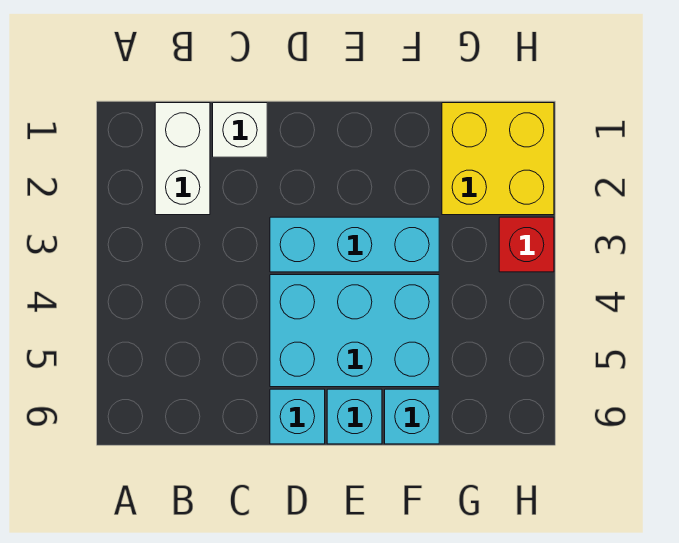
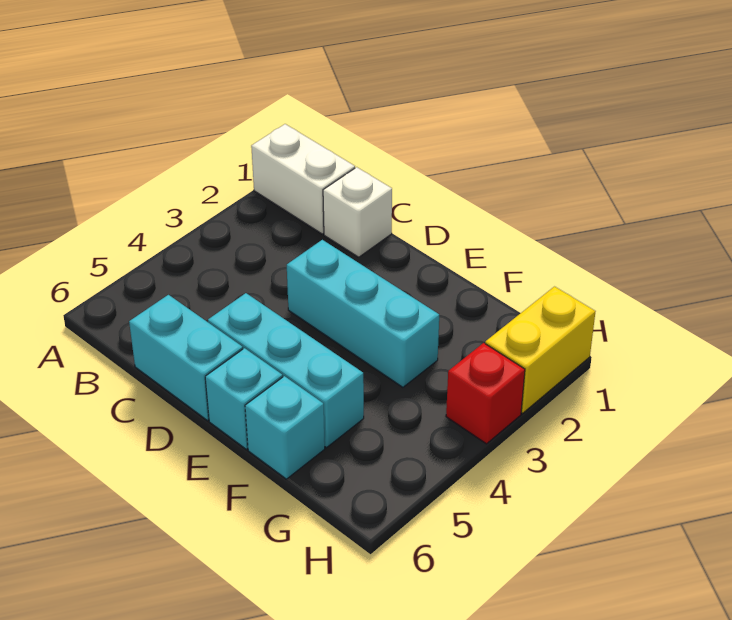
white brick B1:B2 level 1 -> white brick A1:B1 level 1
cyan brick D4:F5 level 1 -> cyan brick D5:F5 level 1
cyan brick D6 level 1 -> cyan brick C6:D6 level 1
yellow brick G1:H2 level 1 -> yellow brick H1:H2 level 1

